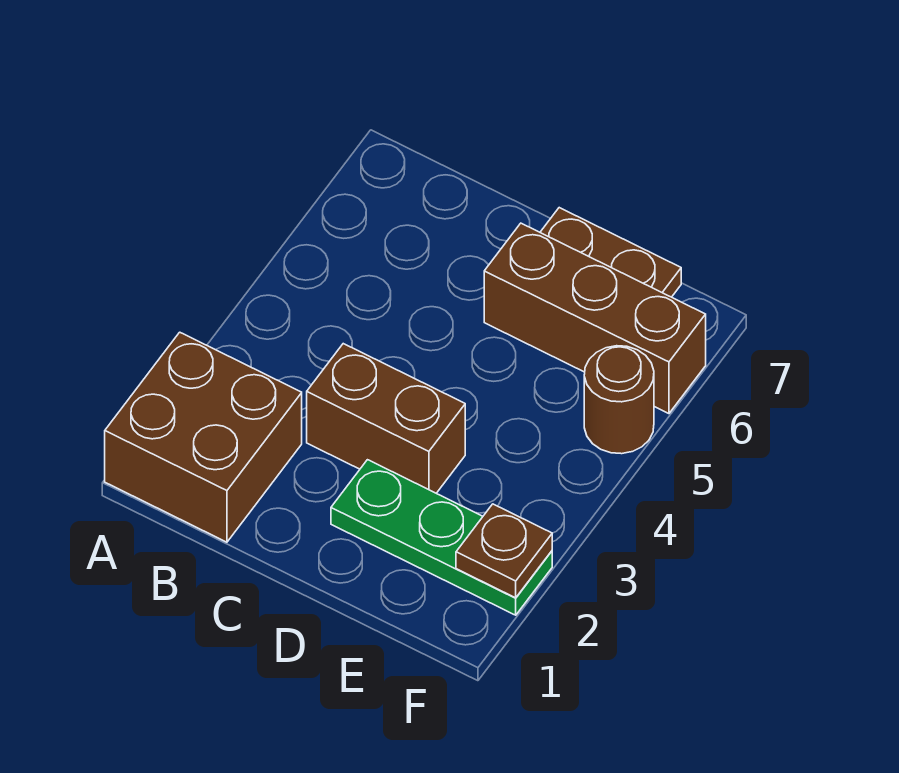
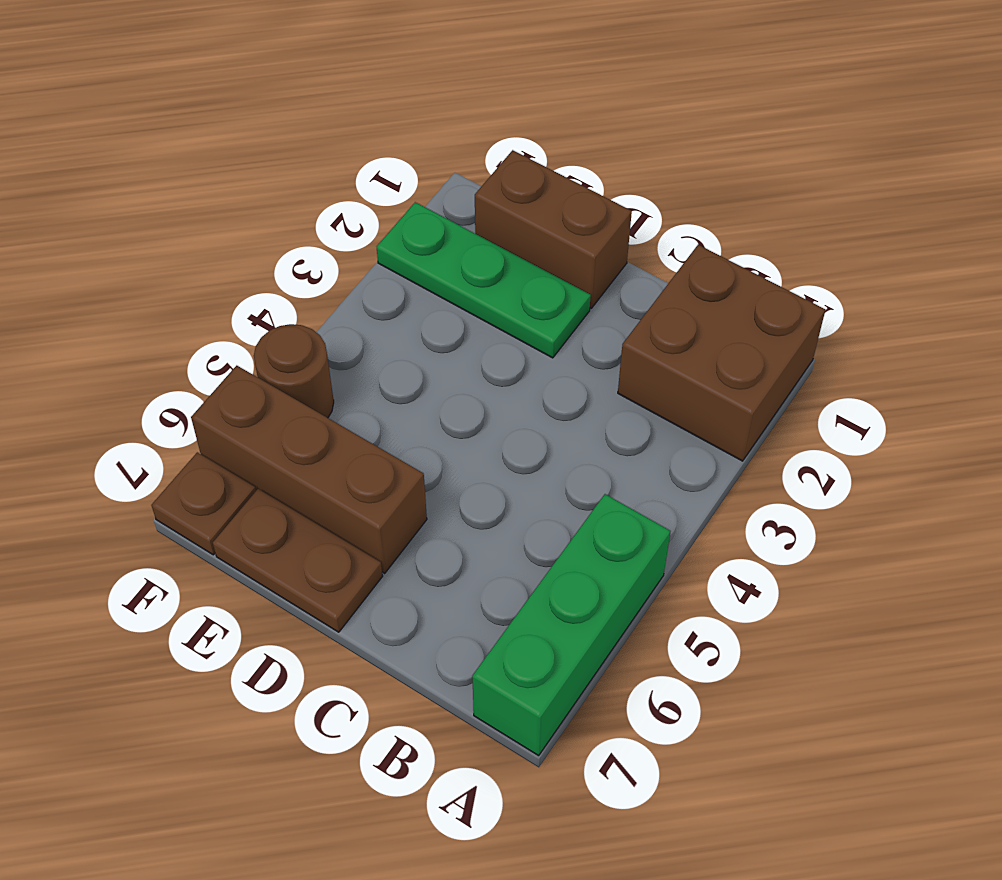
none -> green brick A5:A7 level 1
brown brick C3:D3 level 1 -> brown brick D1:E1 level 1
brown plate F2 level 2 -> brown plate F7 level 1

